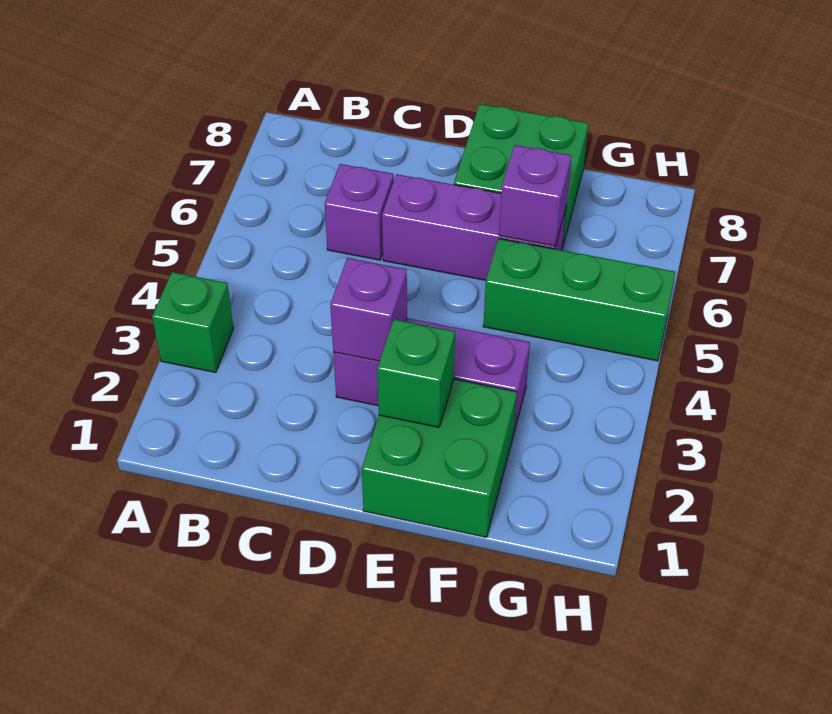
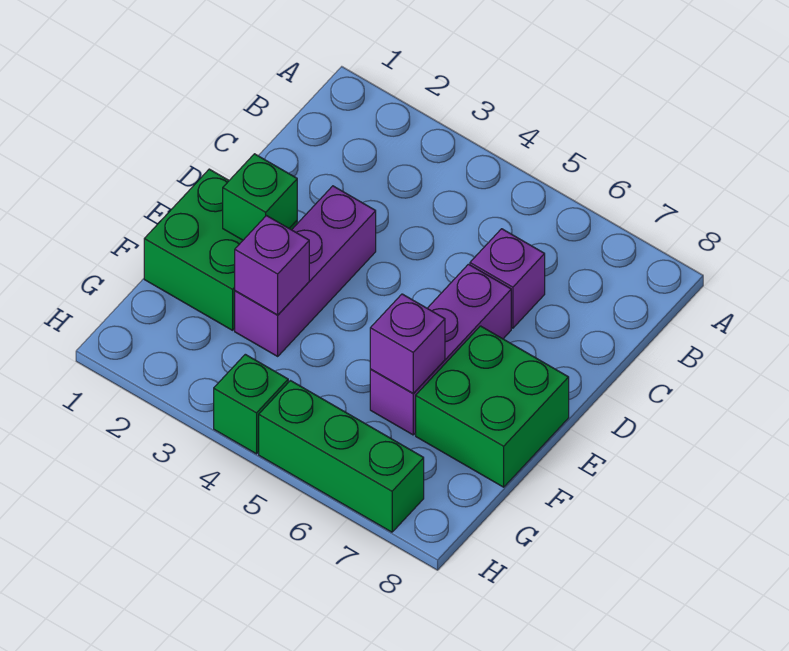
green brick A3 level 1 -> green brick H4 level 1
purple brick D3 level 2 -> purple brick F3 level 2
green brick F5:H5 level 1 -> green brick H5:H7 level 1

